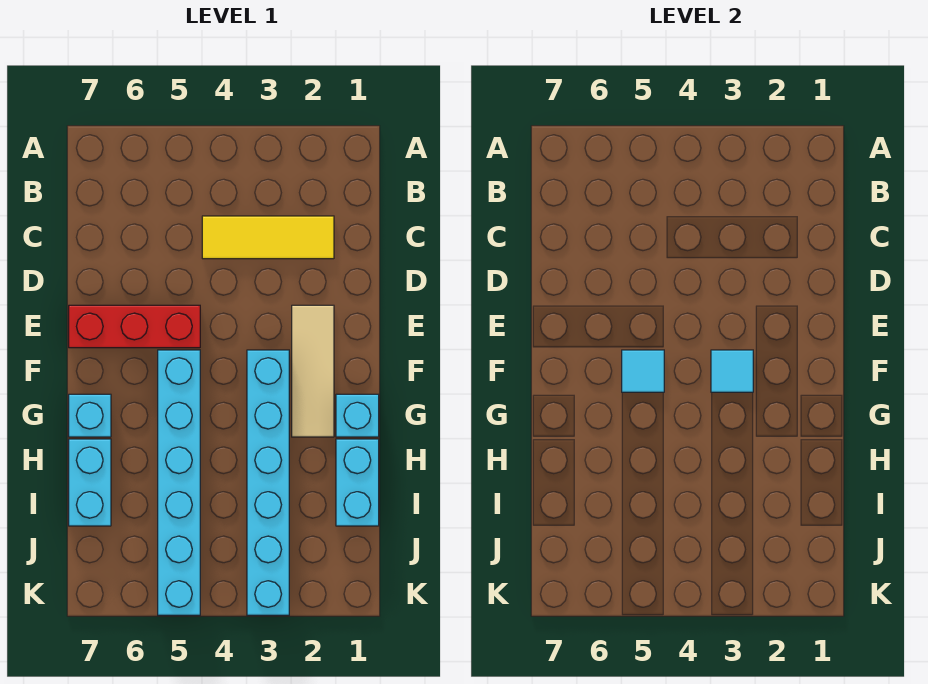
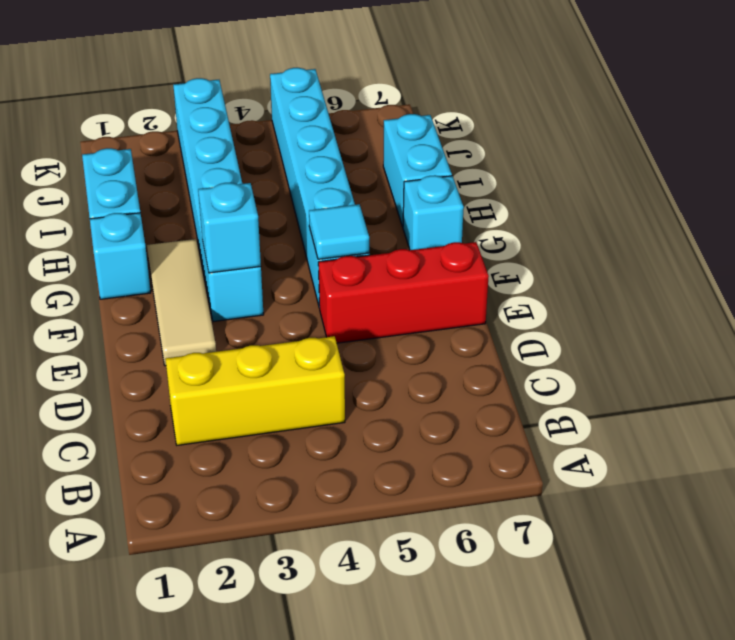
yellow tile C2:C4 level 1 -> yellow brick C2:C4 level 1
cyan tile F3 level 2 -> cyan brick F3 level 2

